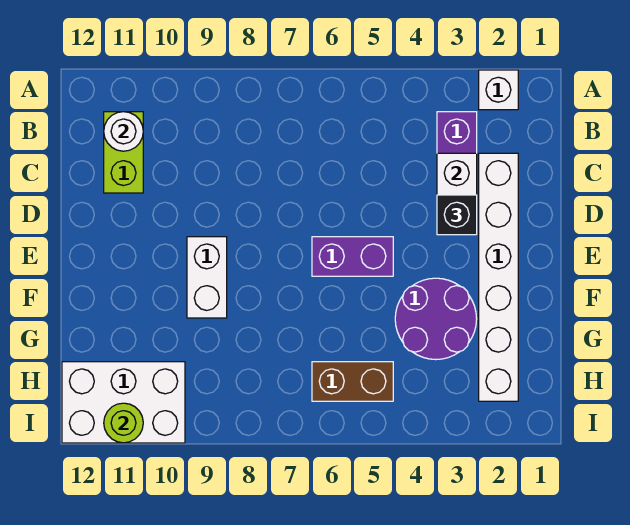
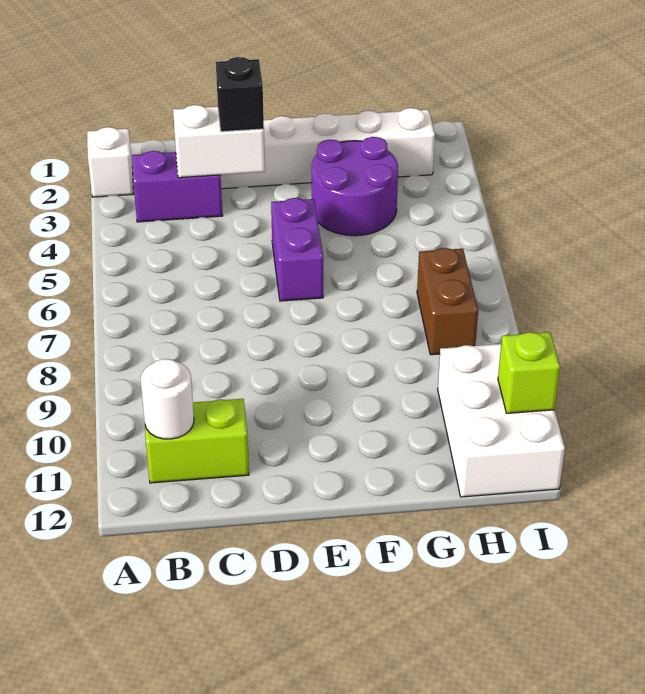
white brick E9:F9 level 1 -> none
brown brick H5:H6 level 1 -> brown brick H7:H8 level 1
lime round brick I11 level 2 -> lime brick I11 level 2

